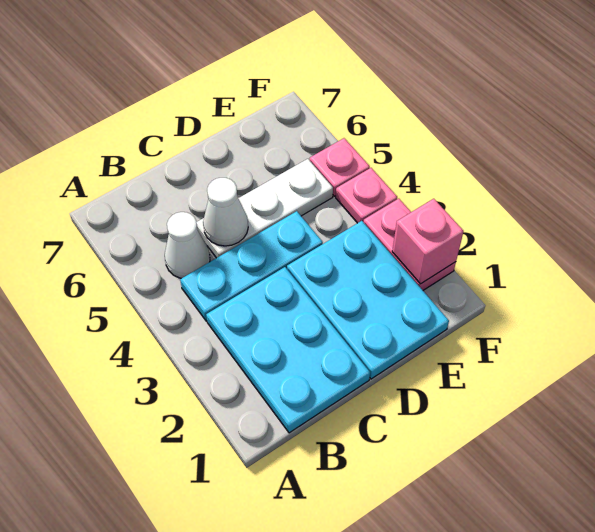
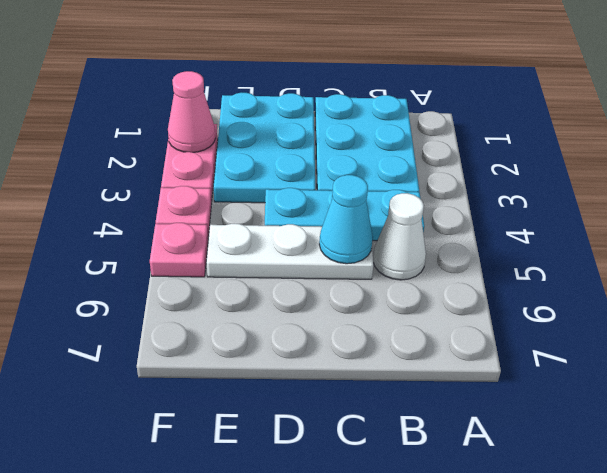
white cone C5 level 2 -> cyan cone C5 level 2
pink brick F2 level 2 -> pink cone F2 level 2

